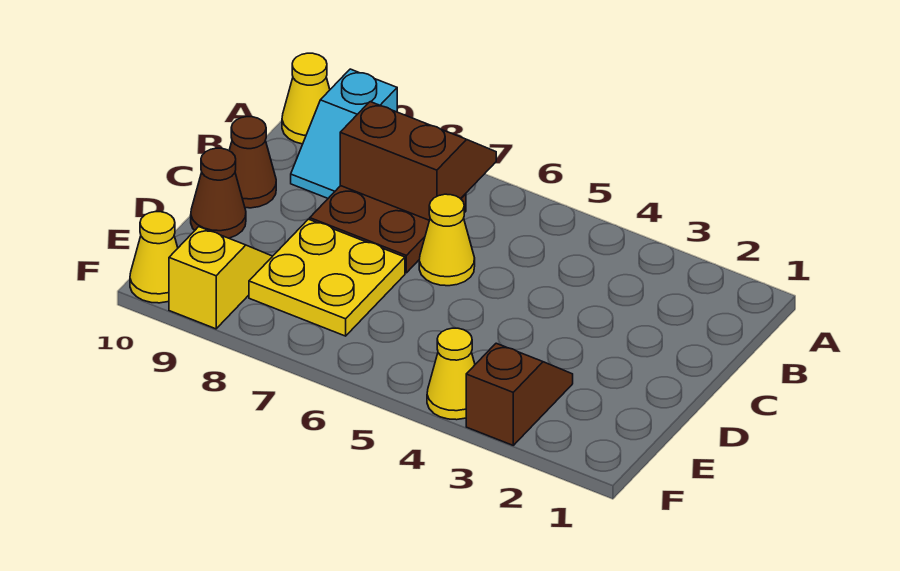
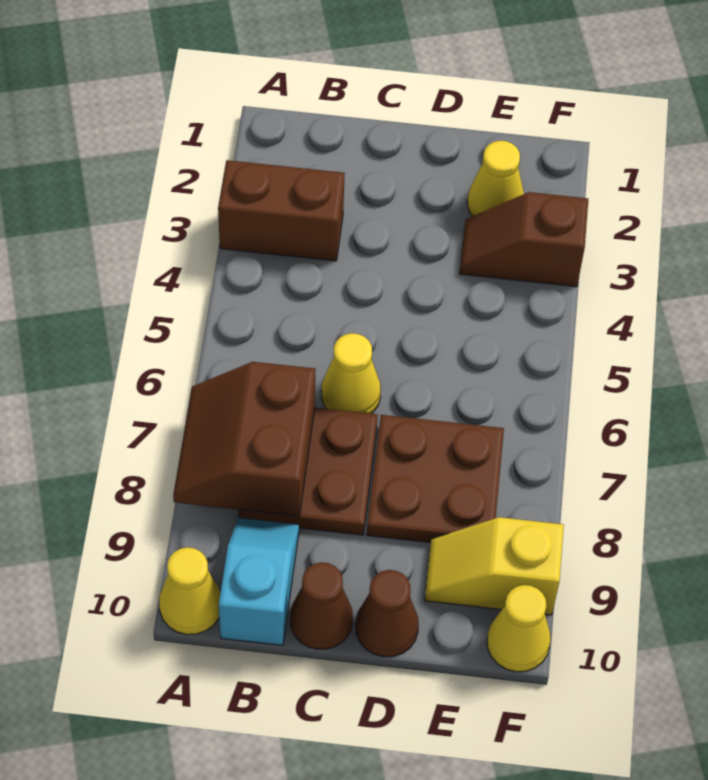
none -> brown brick A3:B3 level 1
cyan slope A9:B9 level 1 top A -> cyan slope B9:B10 level 1 top 10
yellow plate D7:E8 level 1 -> brown plate D7:E8 level 1
yellow cone F4 level 1 -> yellow cone E2 level 1

